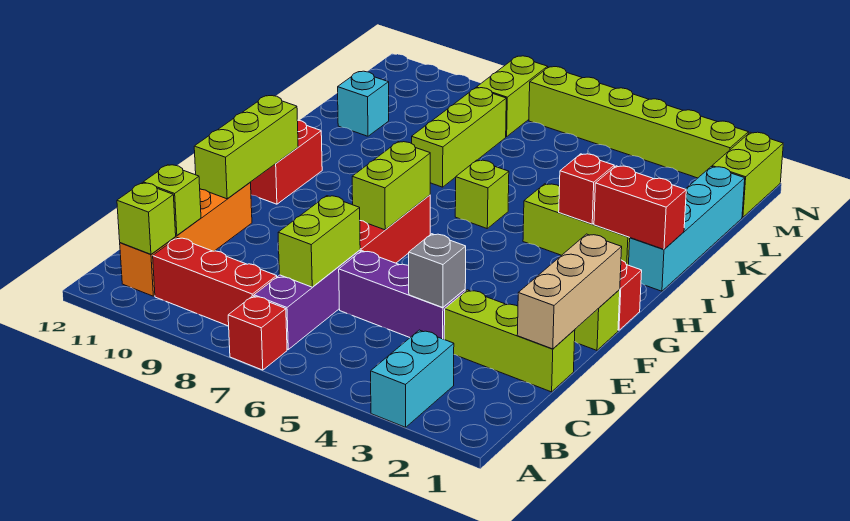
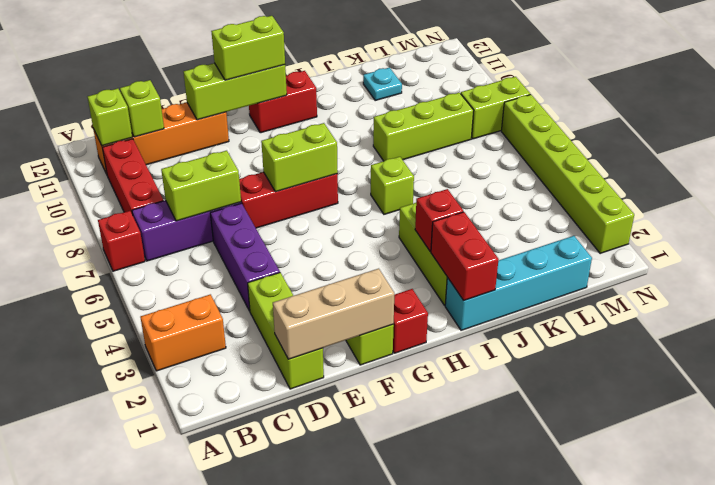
cyan brick A3:B3 level 1 -> orange brick A3:B3 level 1
grey brick D4 level 2 -> none
cyan brick K11 level 1 -> cyan plate K11 level 1
lime brick M1:N1 level 1 -> lime brick F11:G11 level 3

